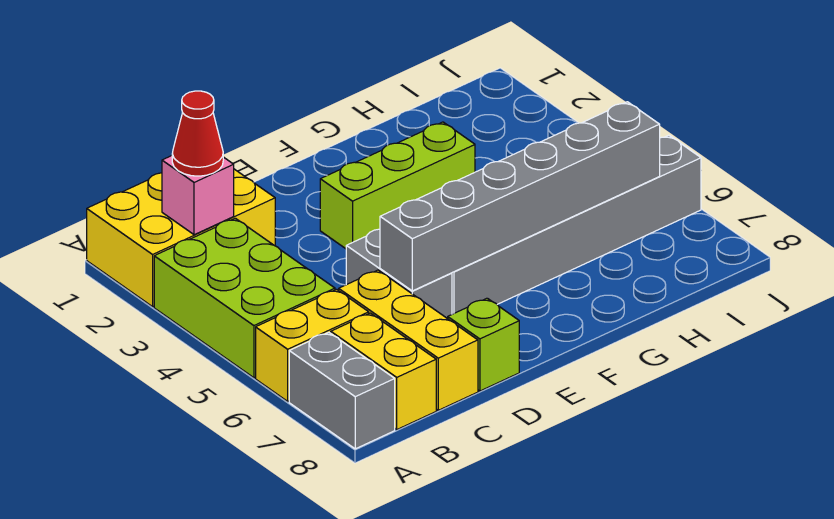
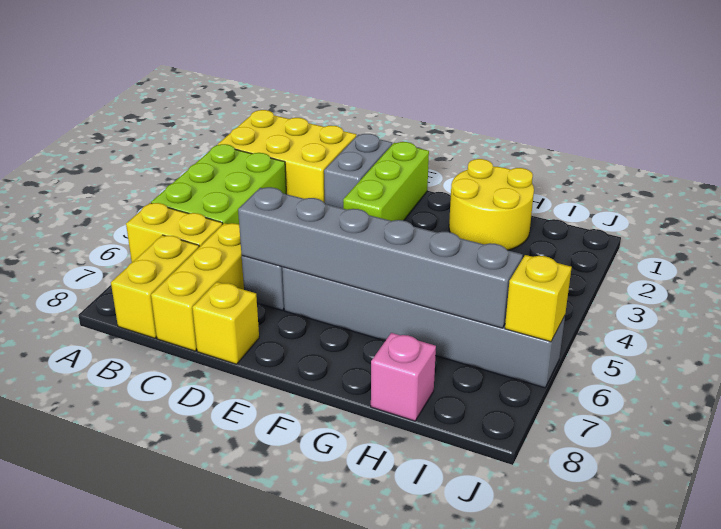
grey brick A7:A8 level 1 -> grey brick D1:D2 level 1
pink brick B2 level 2 -> pink brick H8 level 1
red cone B2 level 3 -> none
lime brick D8 level 1 -> yellow brick D8 level 1
lime brick E3:G3 level 1 -> lime brick E1:E3 level 1
none -> yellow round brick G1:H2 level 1
none -> yellow brick J6 level 2

